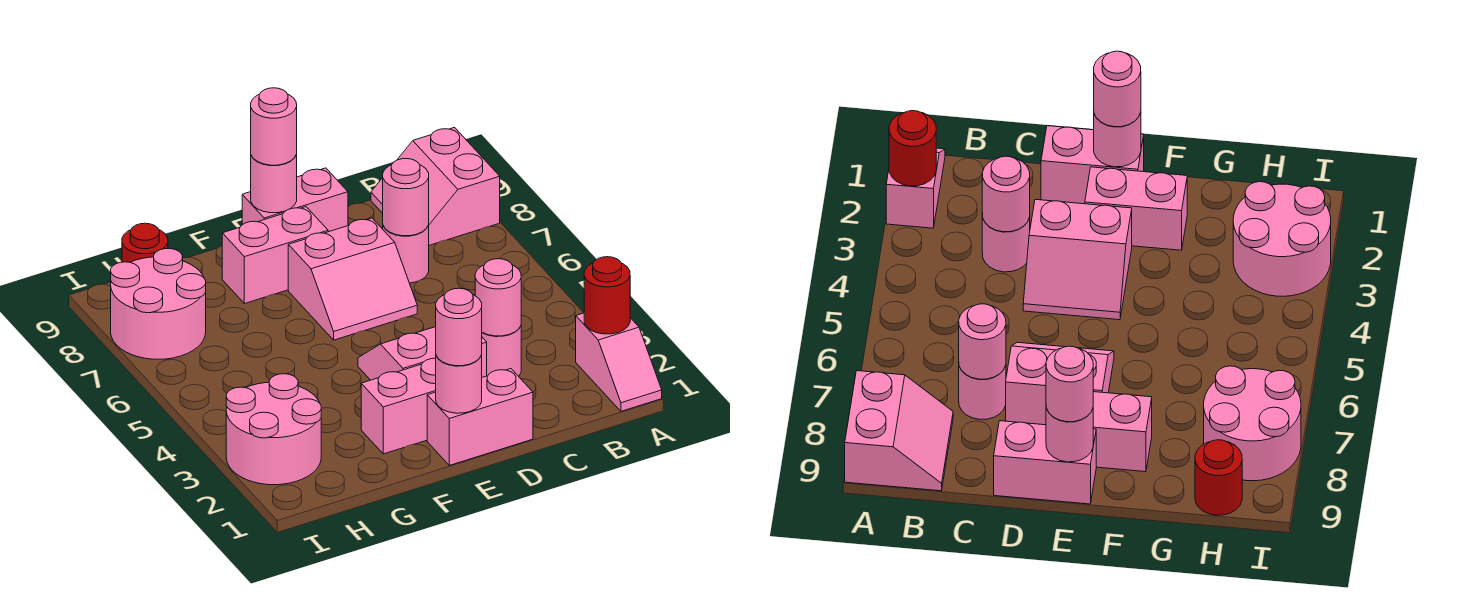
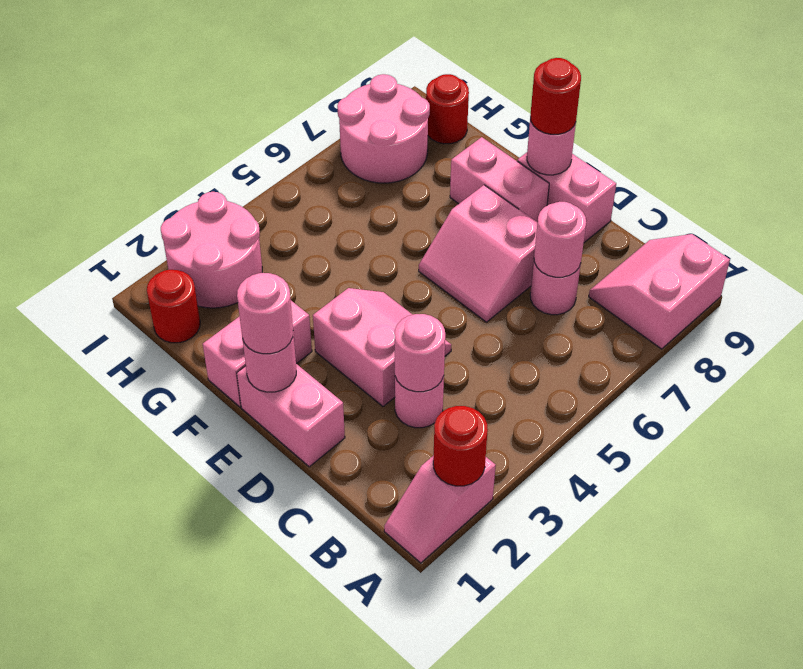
pink brick E2:F2 level 1 -> pink brick F1:F2 level 1
pink round brick E9 level 3 -> red round brick E9 level 3
none -> red round brick H1 level 1

